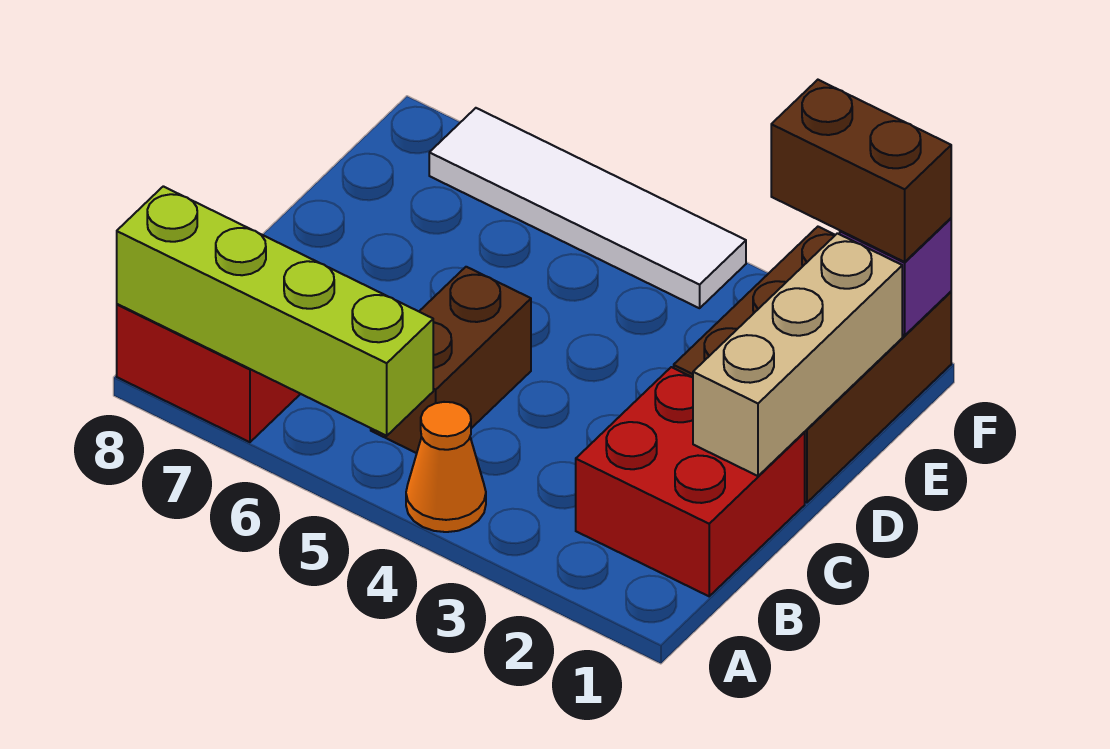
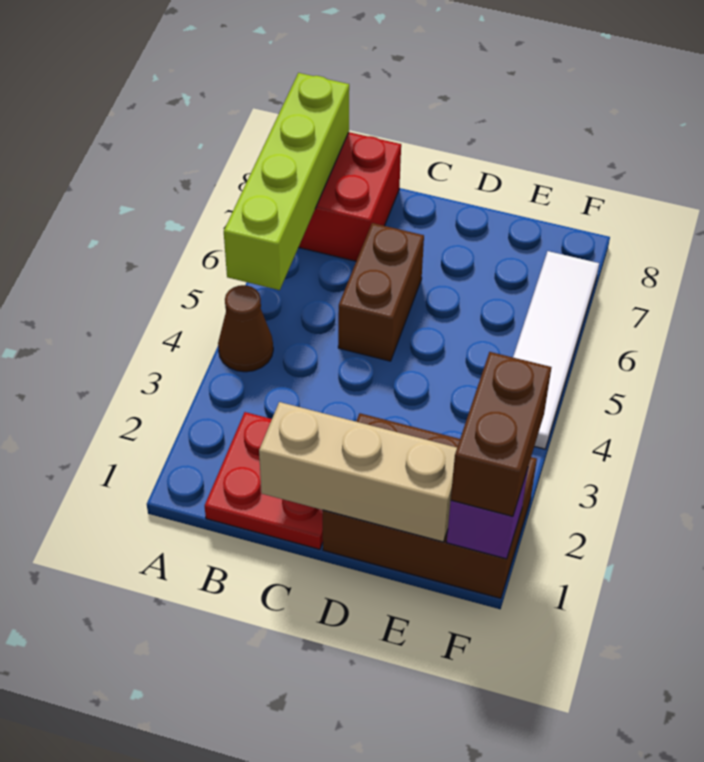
orange cone A4 level 1 -> brown cone A4 level 1
red brick B1:C2 level 1 -> red plate B1:C2 level 1
brown brick B5:C5 level 1 -> brown brick C5:C6 level 1

